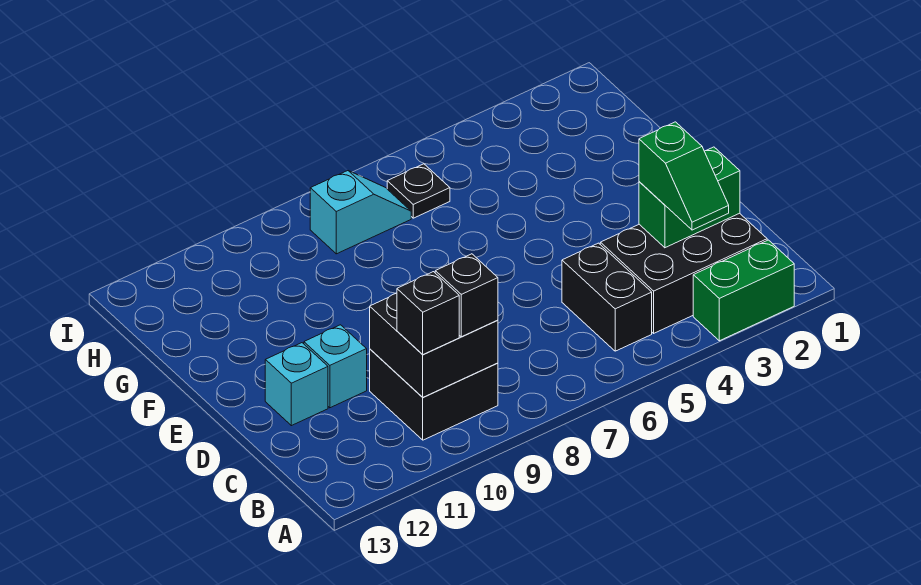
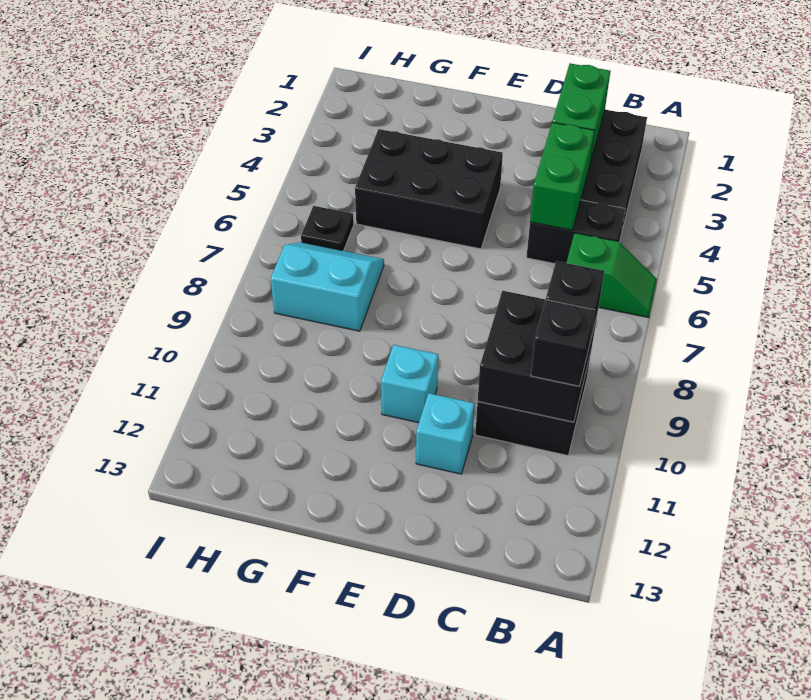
green brick A2:A3 level 1 -> green brick C4:C5 level 2
green slope B3:C3 level 3 top C -> green slope A6:B6 level 1 top B
cyan brick D12 level 1 -> cyan brick E10 level 1
none -> black brick E4:G5 level 1
cyan slope H7:H8 level 1 top 8 -> cyan slope G7:H8 level 1 top 8

